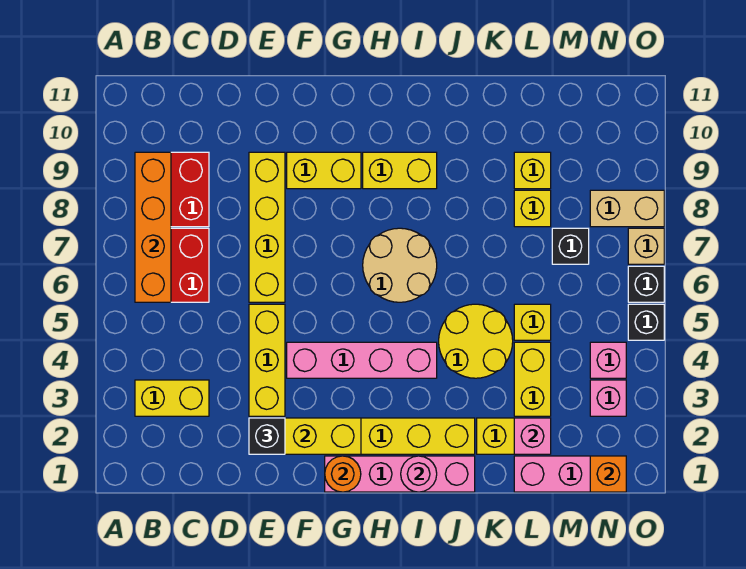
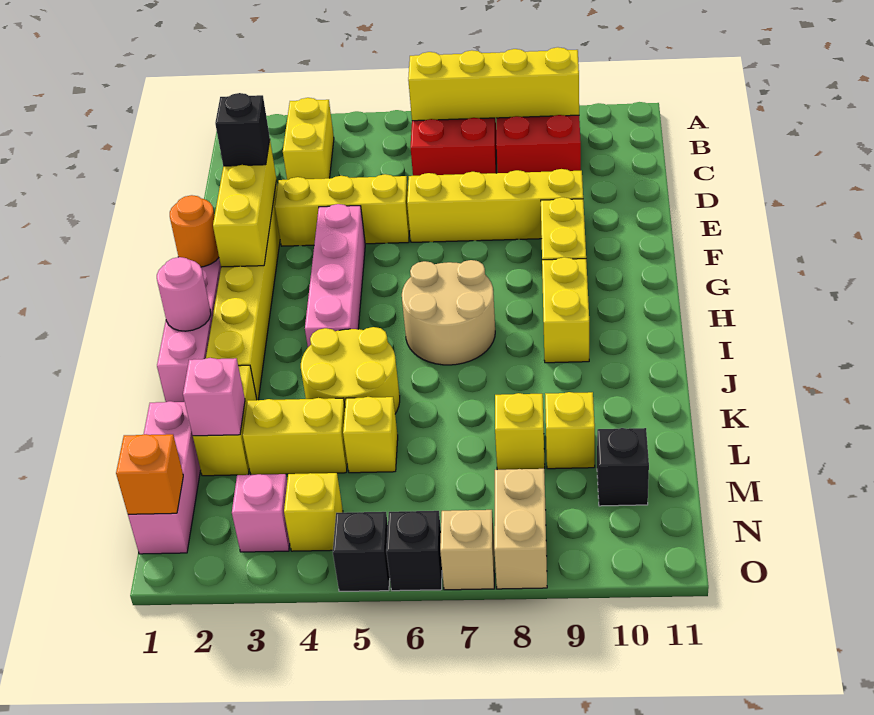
orange brick B6:B9 level 2 -> yellow brick B6:B9 level 2
black brick M7 level 1 -> black brick M10 level 1
pink brick N4 level 1 -> yellow brick N4 level 1

